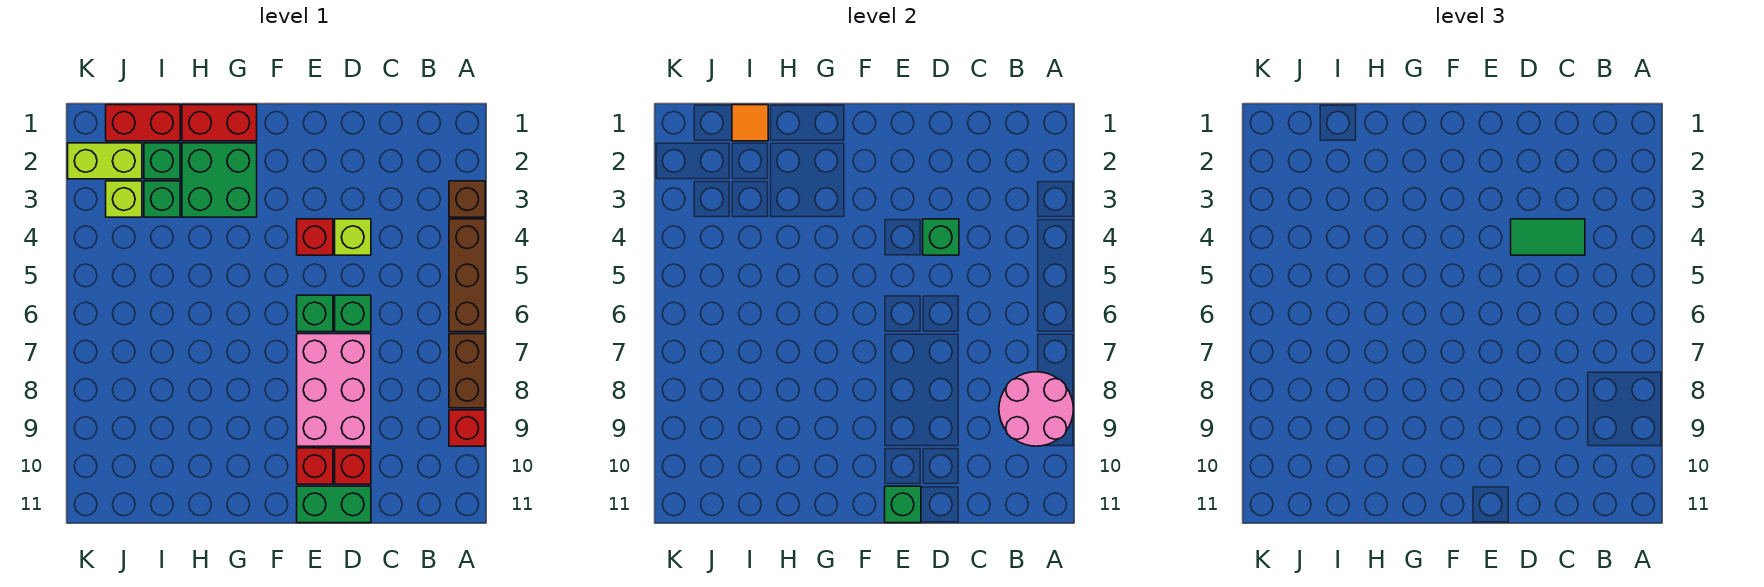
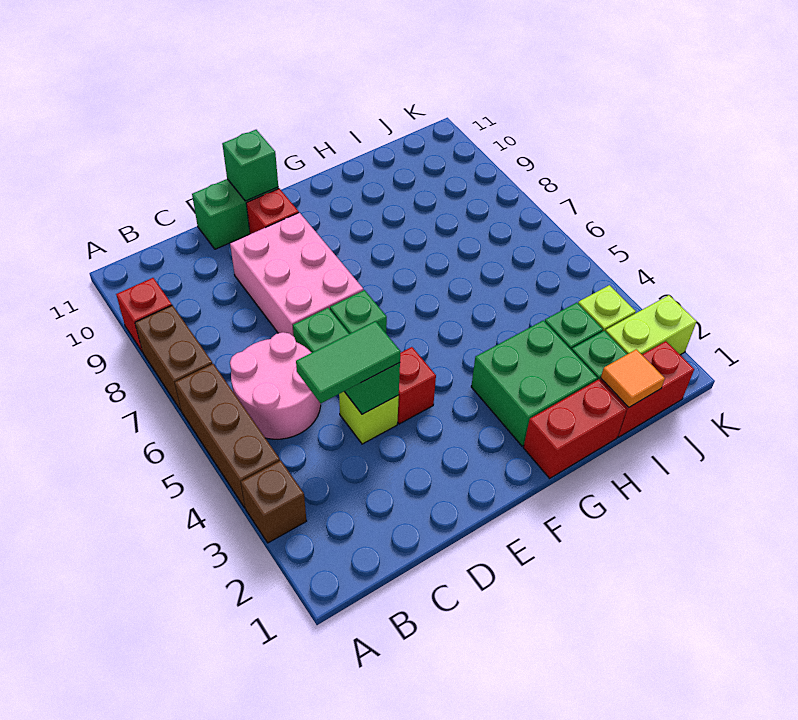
pink round brick A8:B9 level 2 -> pink round brick B5:C6 level 1
red brick D10 level 1 -> none

